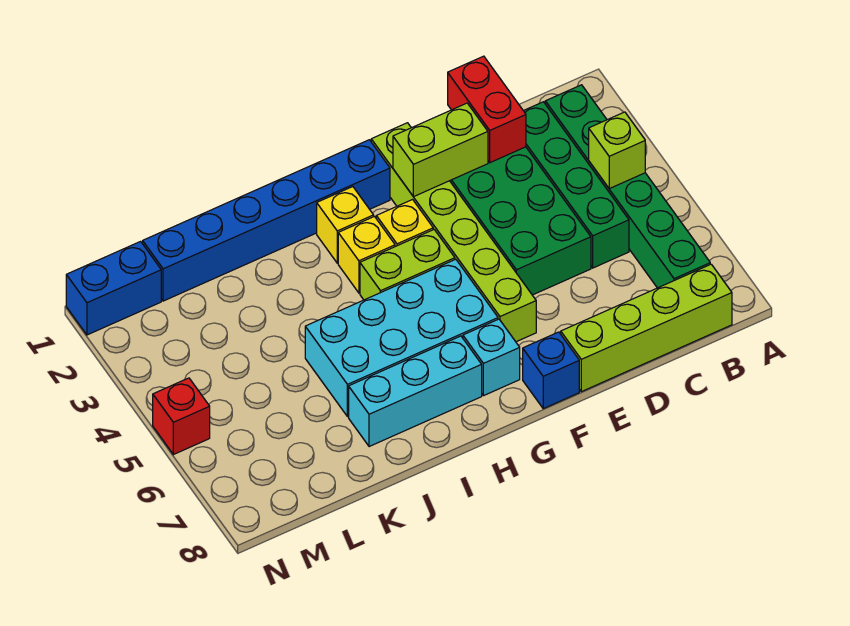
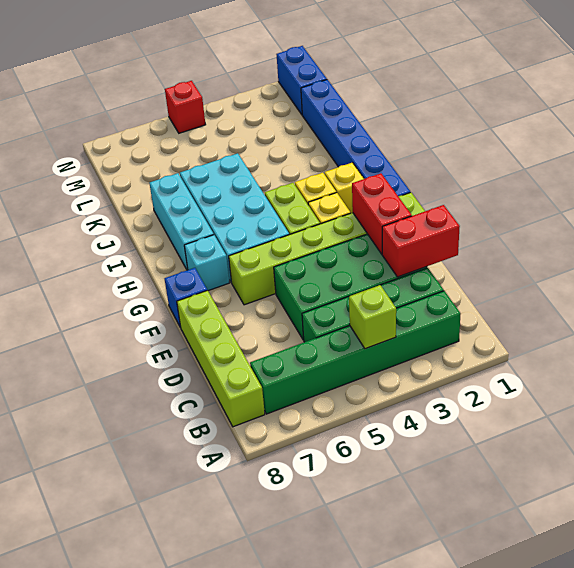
lime brick E2:F2 level 2 -> red brick E2:F2 level 2

